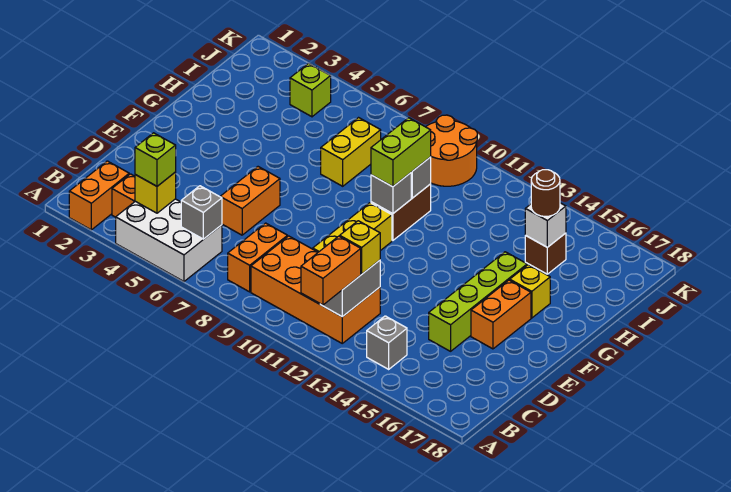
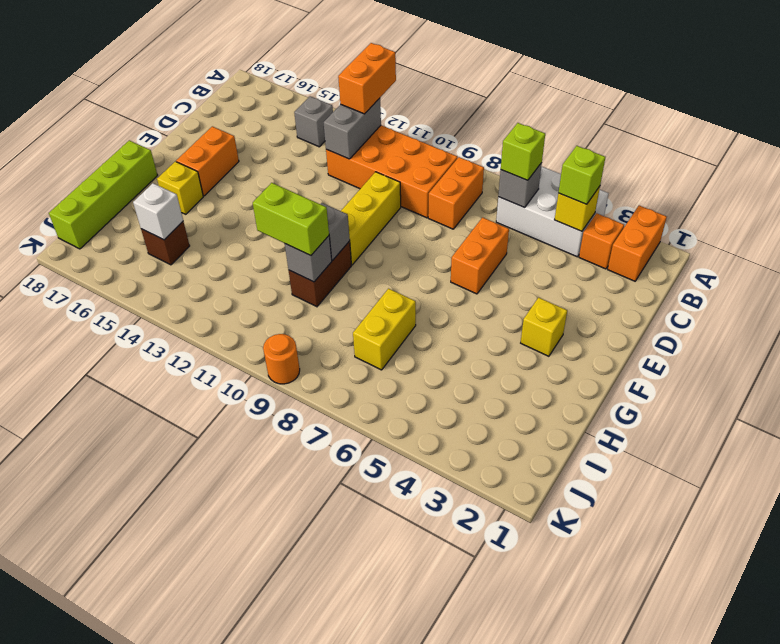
yellow brick C12 level 3 -> yellow brick F3 level 1
lime brick D15:G15 level 1 -> lime brick G18:J18 level 1
lime brick G10:H10 level 3 -> lime brick H10:H11 level 3
brown round brick I15 level 3 -> none
lime brick J4 level 1 -> lime brick B6 level 3
orange round brick J9:K10 level 1 -> orange round brick K9 level 1

